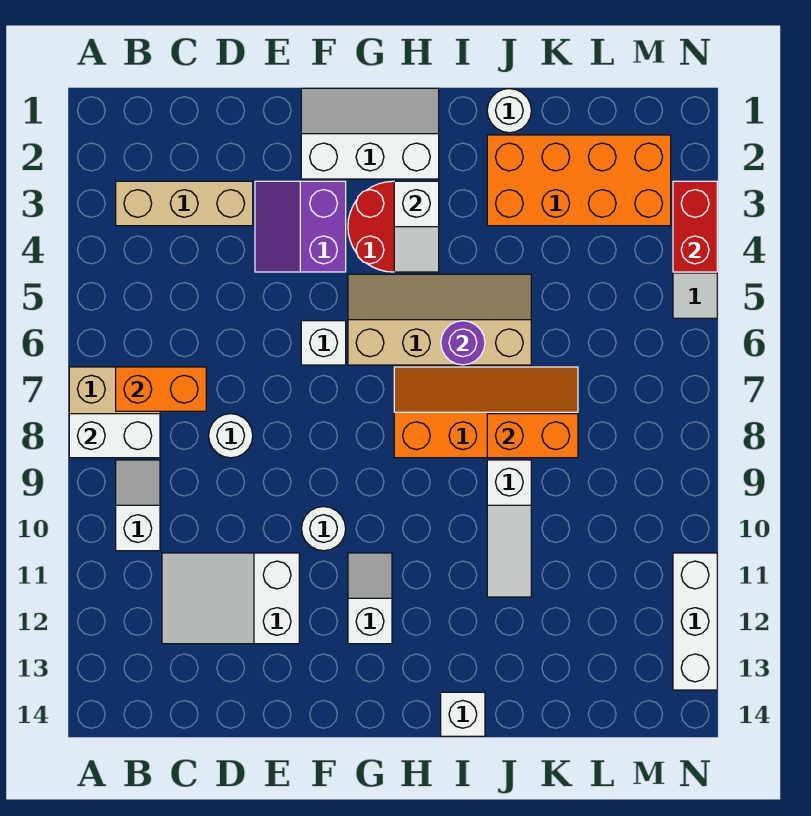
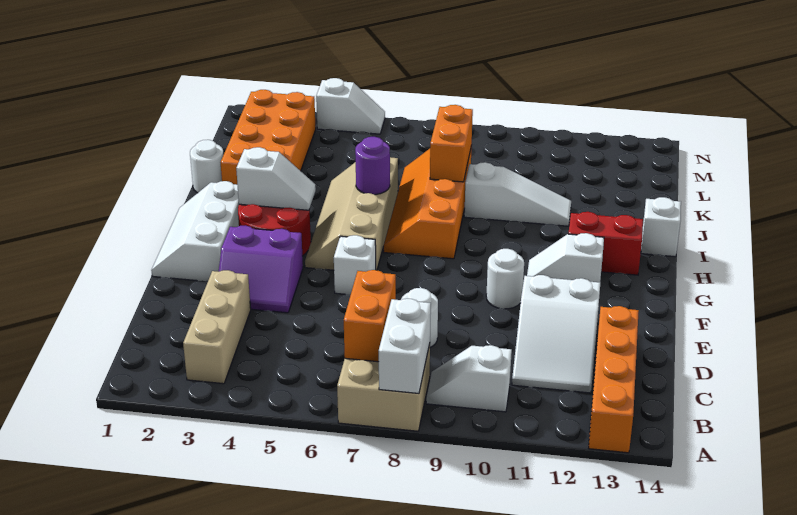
none -> orange brick A13:D13 level 1
red brick N3:N4 level 2 -> red brick H12:H13 level 1
white brick N11:N13 level 1 -> none

